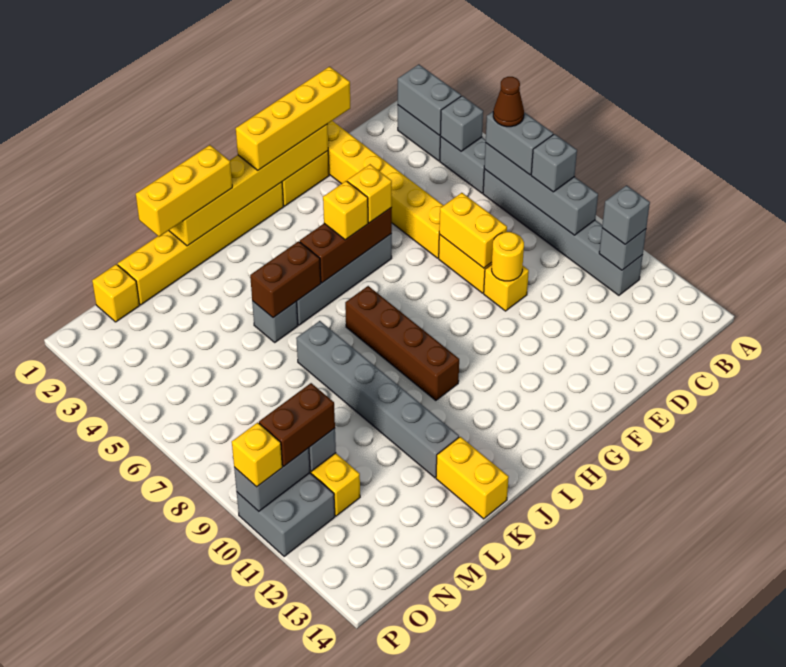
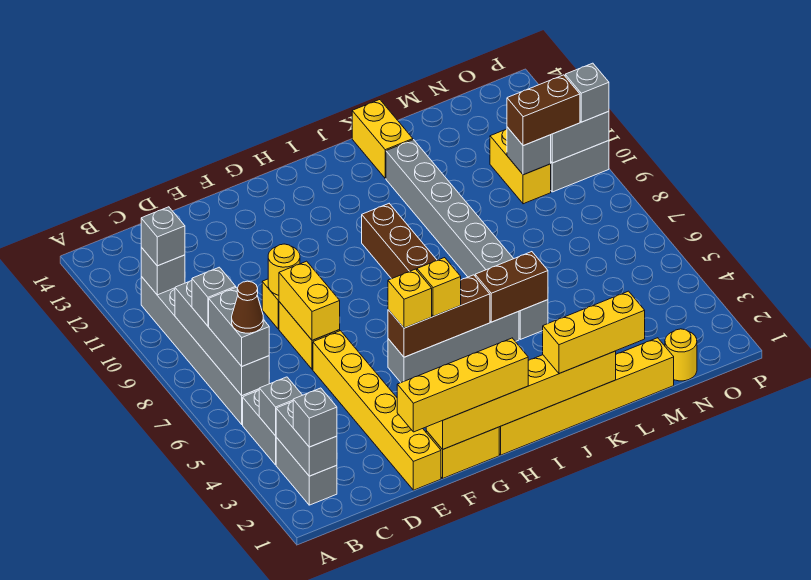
none -> grey brick B2 level 3
yellow brick N1 level 1 -> yellow round brick N1 level 1
yellow brick P10 level 3 -> grey brick P10 level 3

